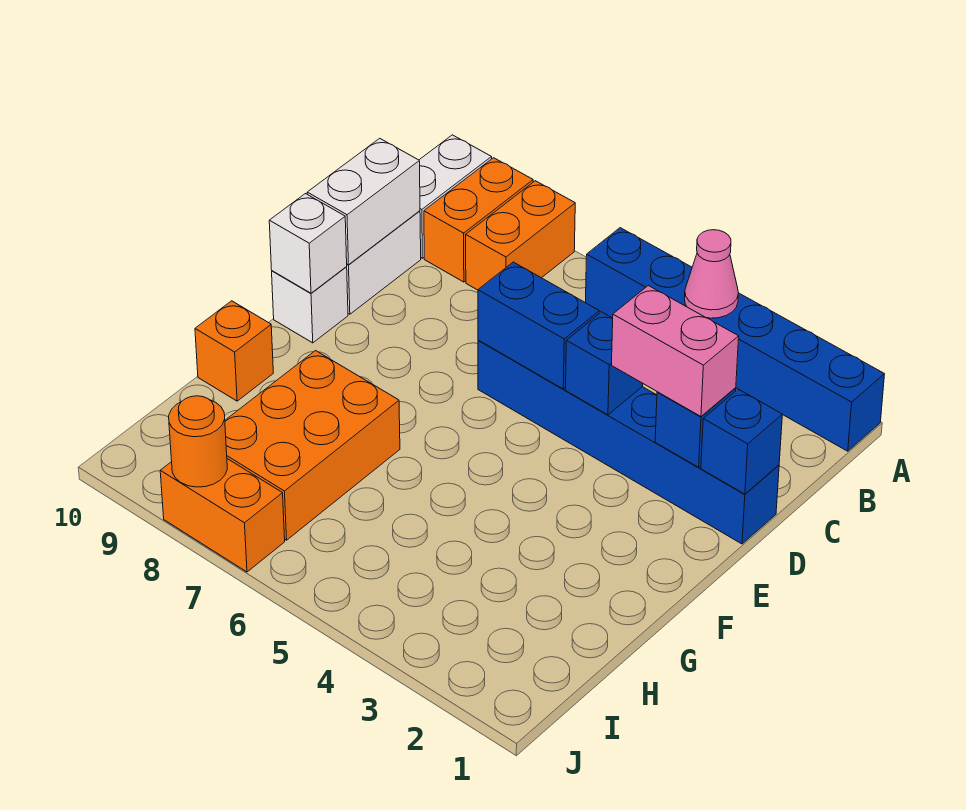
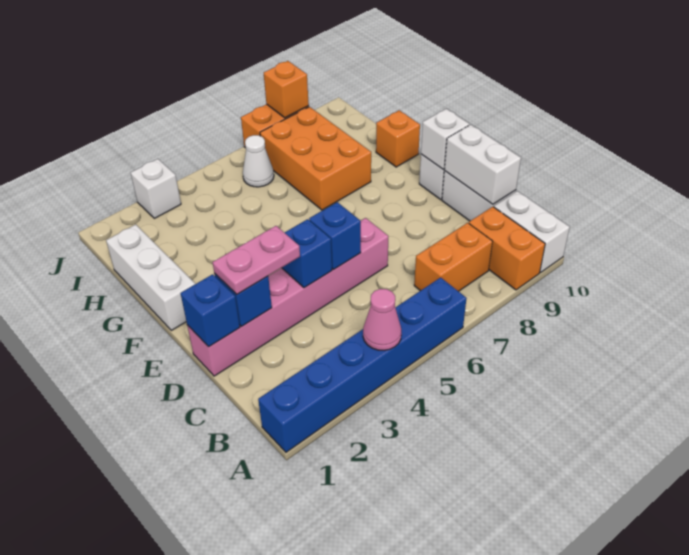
orange brick A8:B8 level 1 -> orange brick B7:B8 level 1
blue brick D1:D6 level 1 -> pink brick D1:D6 level 1
pink brick D2:D3 level 3 -> pink plate D2:D3 level 3
blue brick D5:D6 level 2 -> blue brick D5 level 2
none -> white brick F1:H1 level 1
none -> white cone I6 level 1
none -> white brick J3 level 1
orange round brick J8 level 2 -> orange brick J8 level 2

